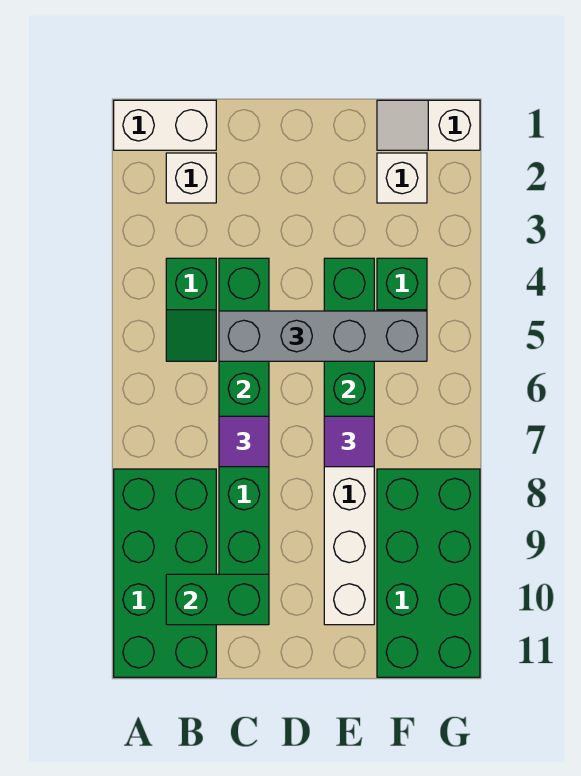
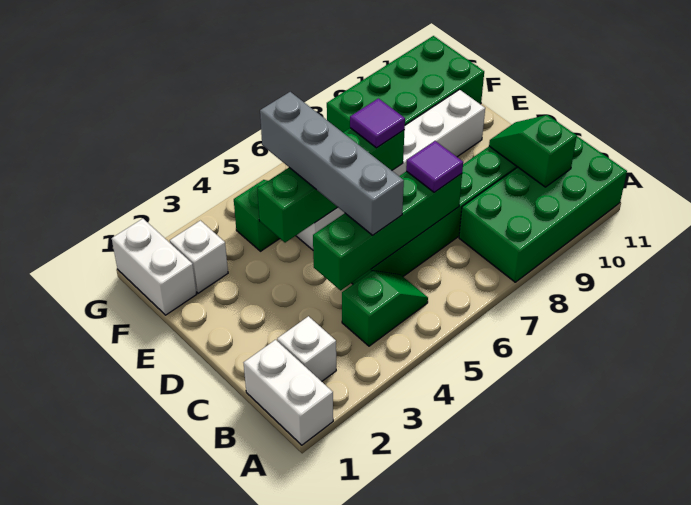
green brick B10:C10 level 2 -> green slope B10:C10 level 2 top B
white slope F1:G1 level 1 top G -> white brick F1:G1 level 1

